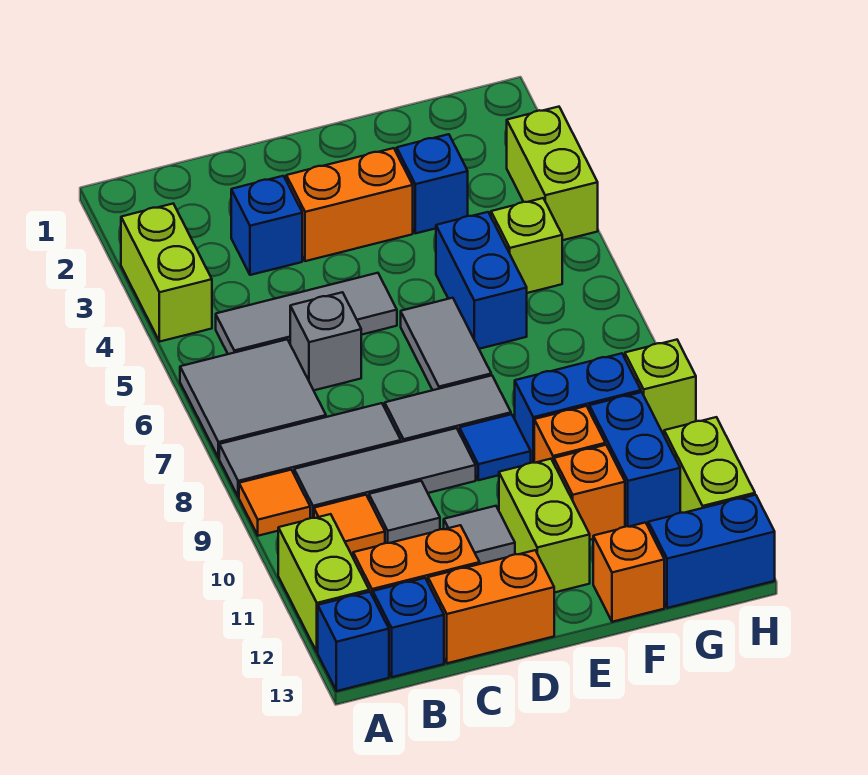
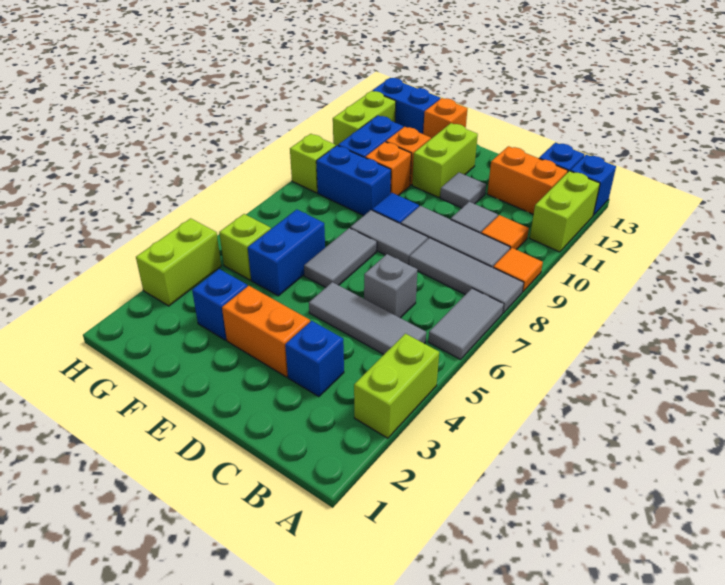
grey tile A6:B7 level 1 -> grey tile A6:A7 level 1
orange brick C13:D13 level 1 -> none

